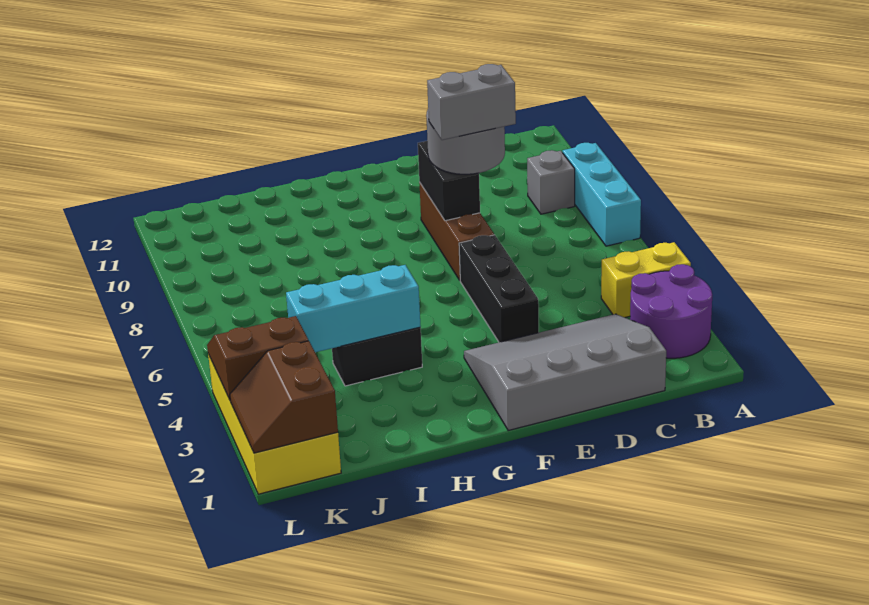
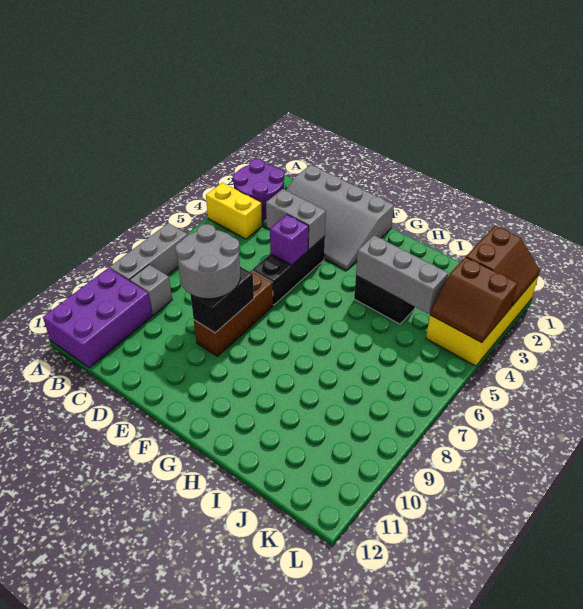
cyan brick A7:A9 level 1 -> grey brick A7:A9 level 1
none -> purple brick A10:B12 level 1
grey brick D8:E8 level 4 -> grey brick D4:E4 level 2
none -> purple brick E5 level 2
cyan brick H4:J4 level 2 -> grey brick H4:J4 level 2

